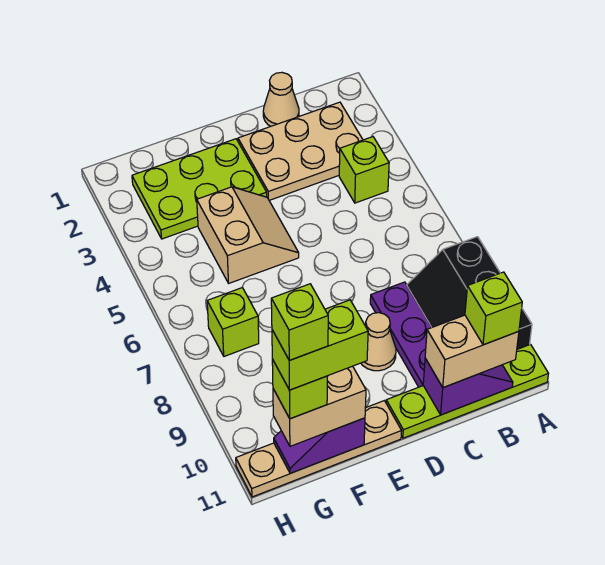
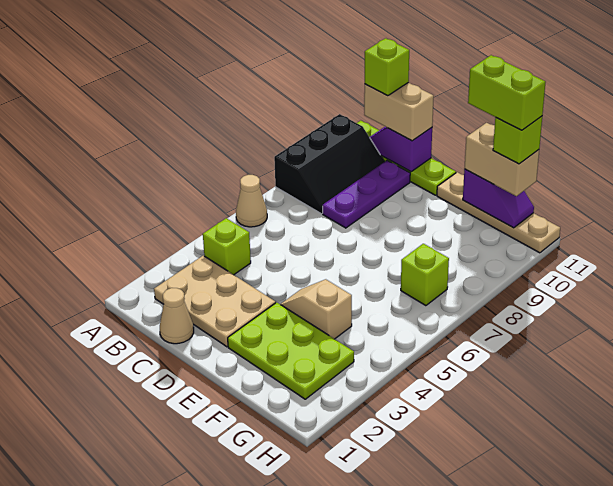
tan cone D9 level 1 -> tan cone A6 level 1
tan slope E4:F5 level 1 top F -> tan slope E4:F4 level 1 top F
lime brick G11 level 6 -> none

